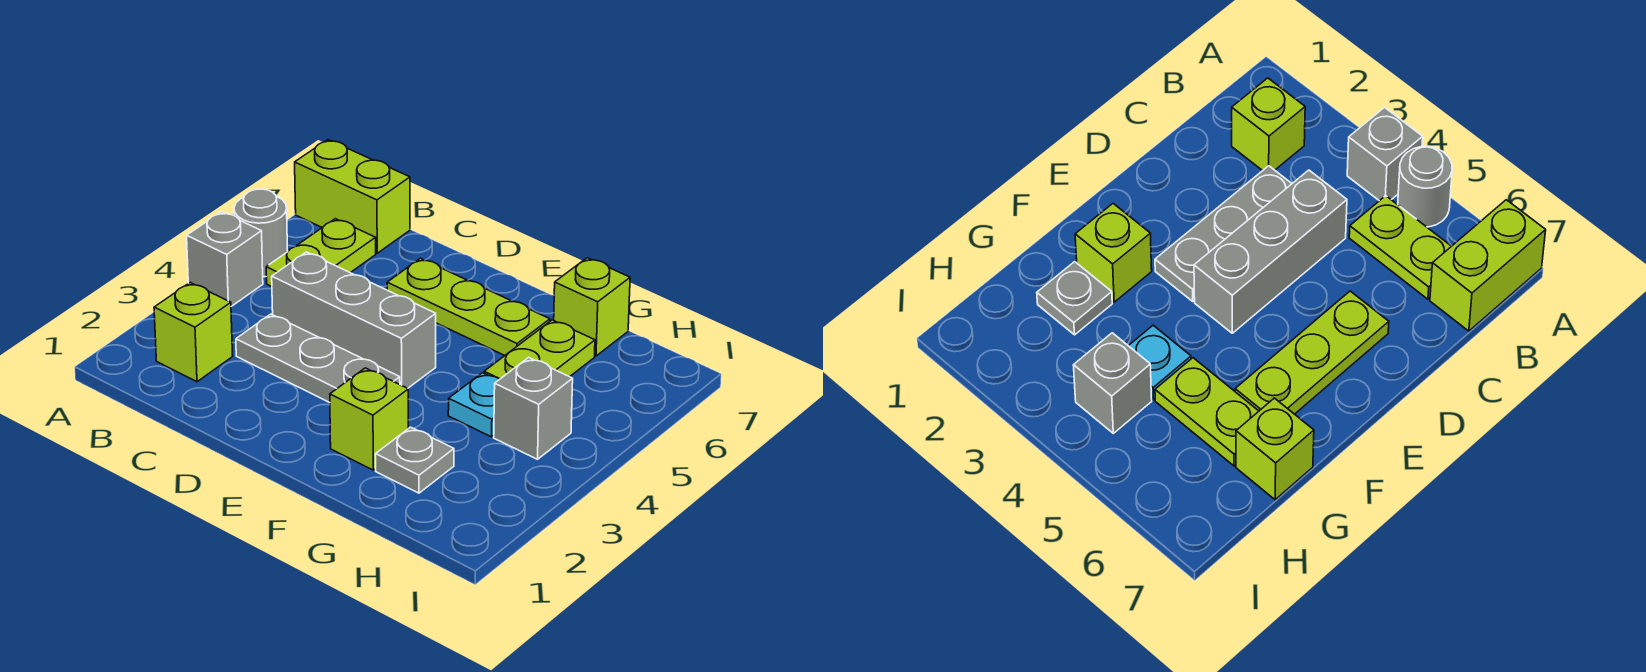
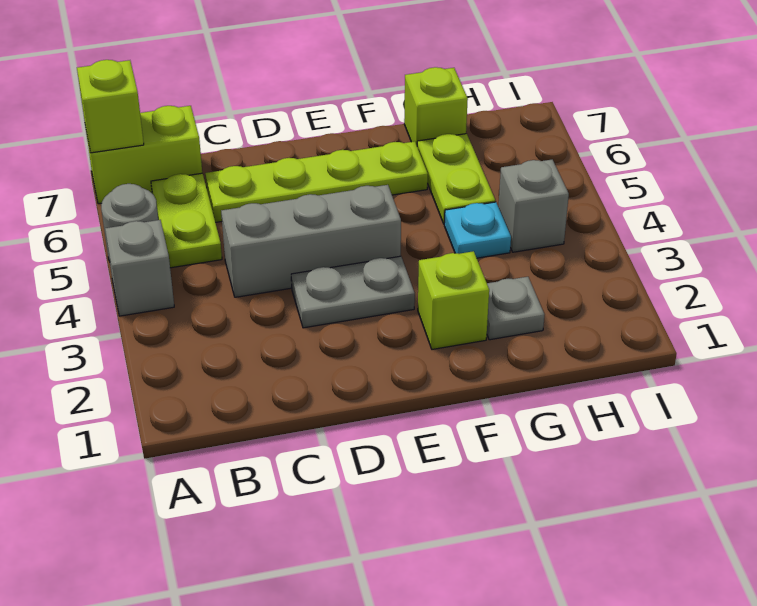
lime brick B2 level 1 -> lime brick A7 level 2
grey plate C3:E3 level 1 -> grey plate D3:E3 level 1
lime plate D6:F6 level 1 -> lime plate C6:F6 level 1

